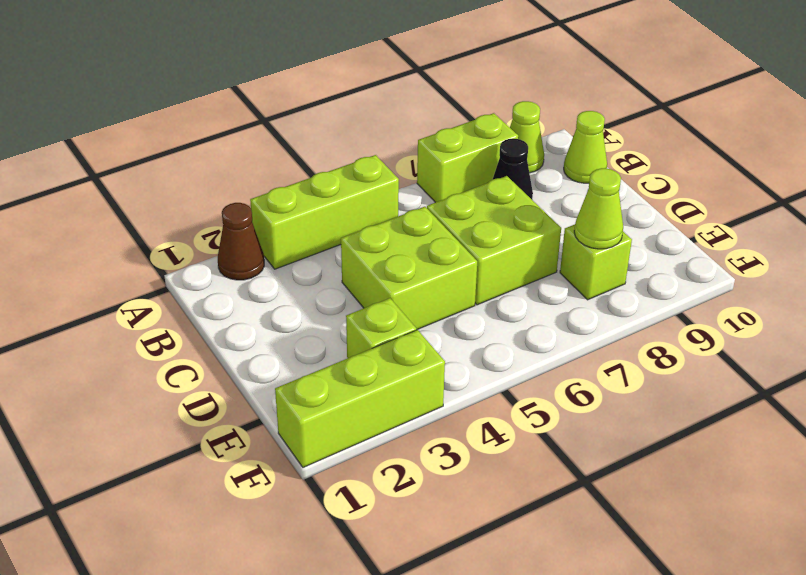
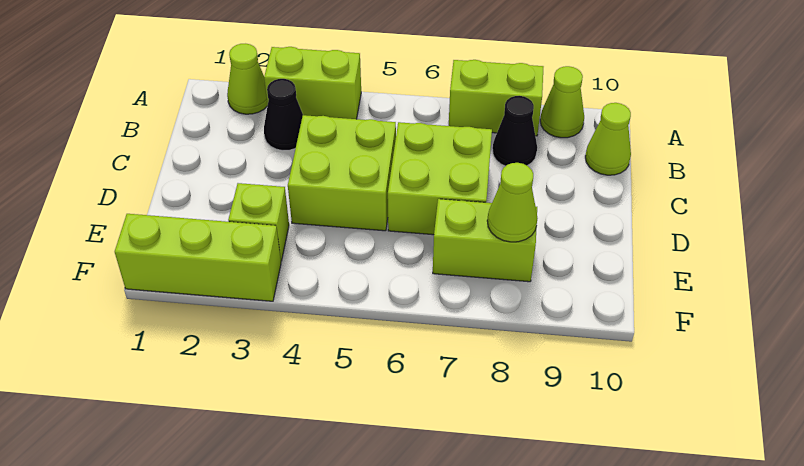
brown cone A2 level 1 -> lime cone A2 level 1
lime brick A3:A5 level 1 -> lime brick A3:A4 level 1
none -> black cone B3 level 1
lime brick E8 level 1 -> lime brick E7:E8 level 1

